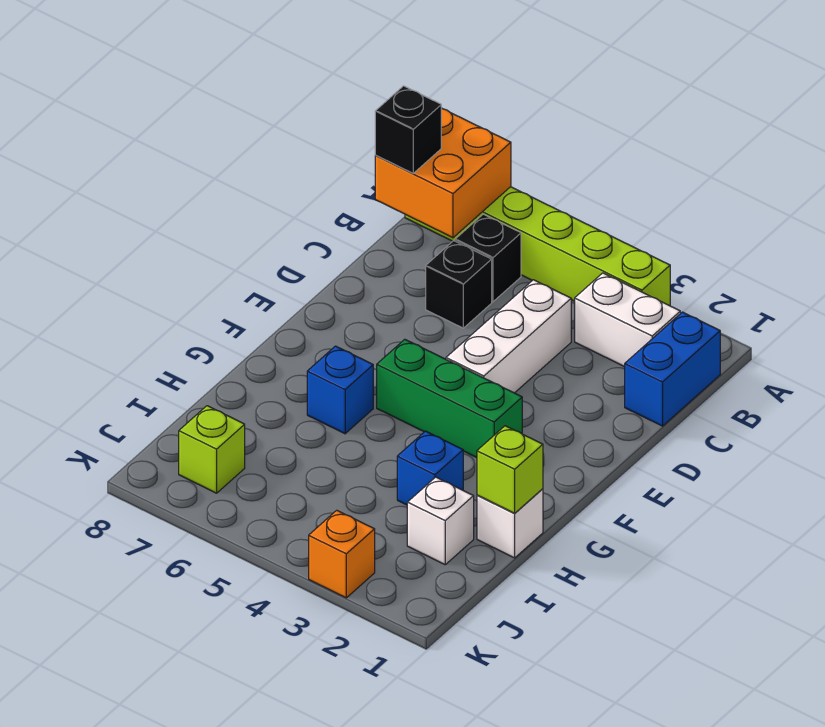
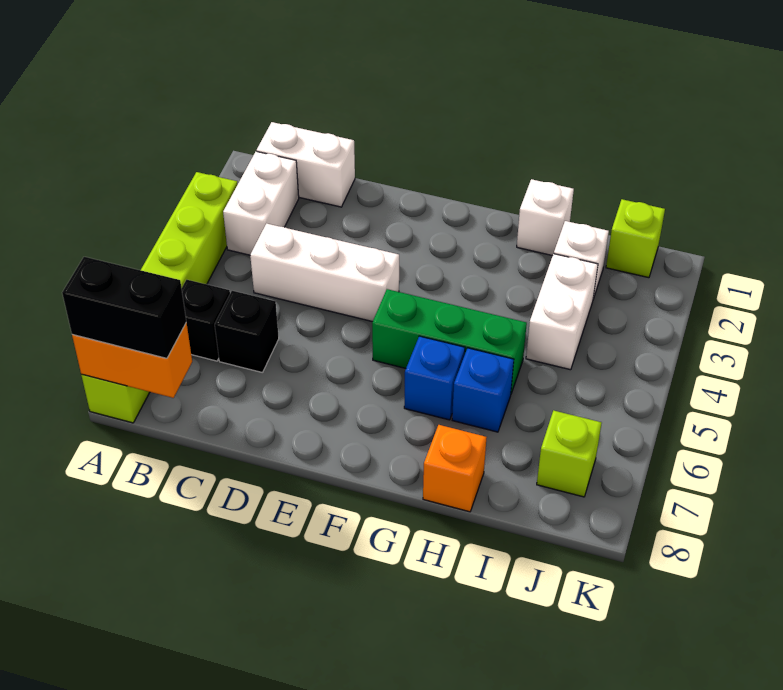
orange brick A7:B8 level 2 -> orange brick A8:B8 level 2
blue brick B1:C1 level 1 -> white brick B1:C1 level 1
black brick B8 level 3 -> black brick A8:B8 level 3
green brick F3:F5 level 1 -> green brick F5:H5 level 1
lime brick H1 level 2 -> lime brick J1 level 1
blue brick H3 level 1 -> blue brick H6 level 1
none -> white brick I3:I4 level 1
orange brick K3 level 1 -> orange brick H8 level 1

